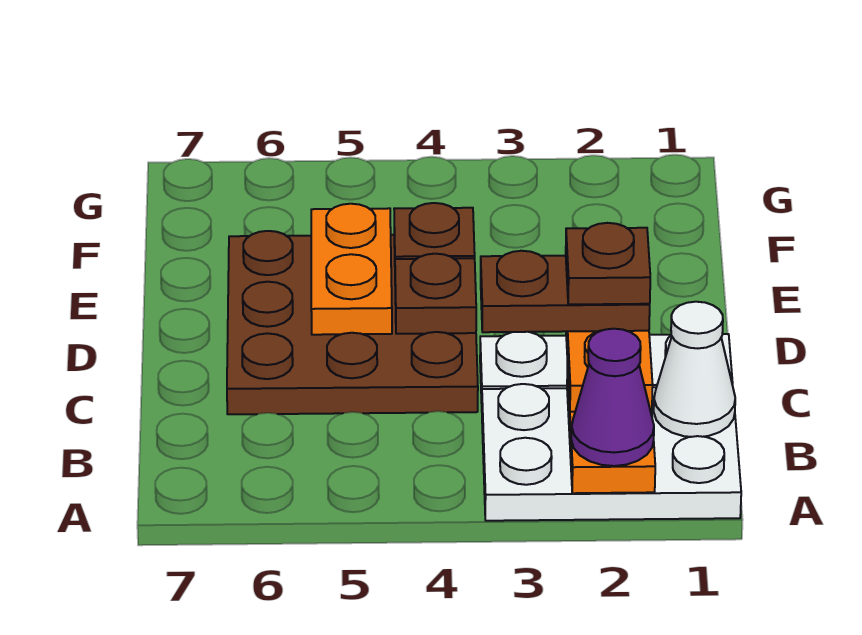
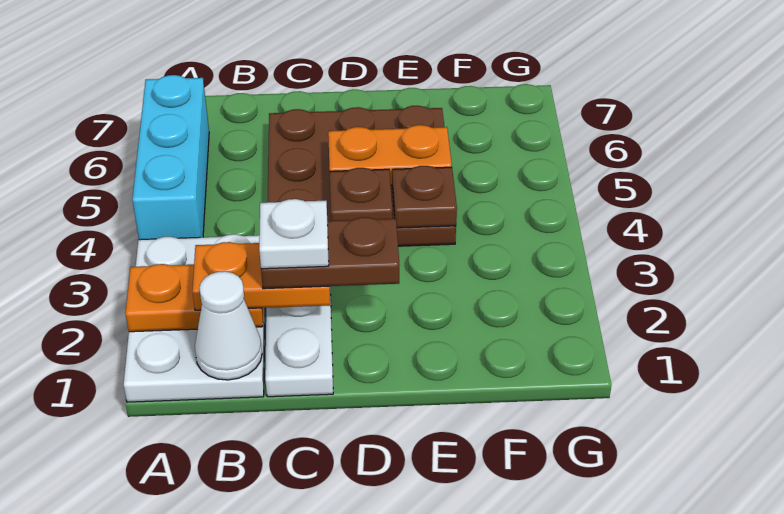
purple cone A2 level 3 -> none
none -> cyan brick A4:A6 level 1
brown plate C2:C3 level 4 -> brown plate C2:D2 level 4
brown plate C2 level 5 -> white plate C2 level 5

